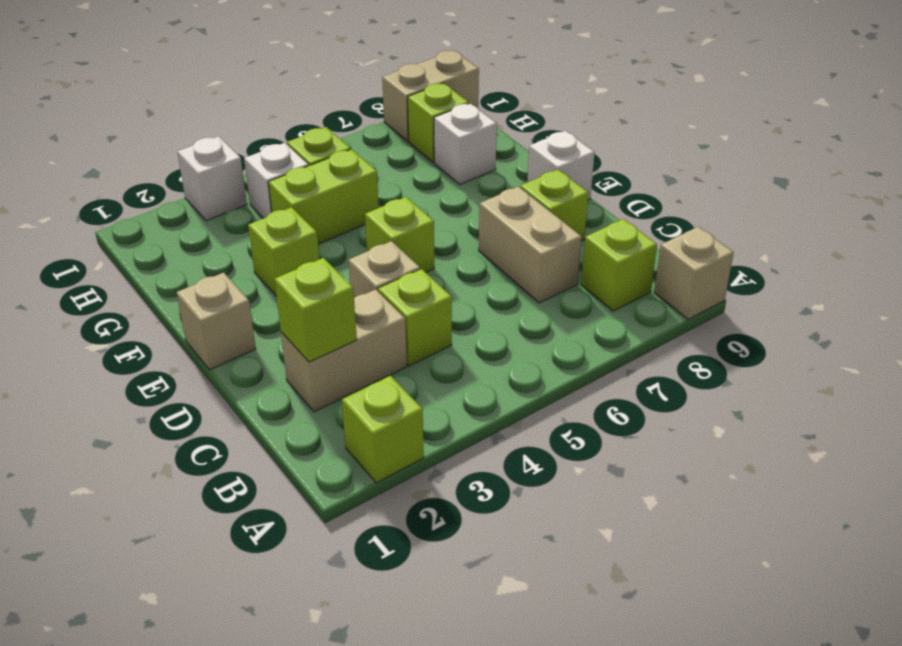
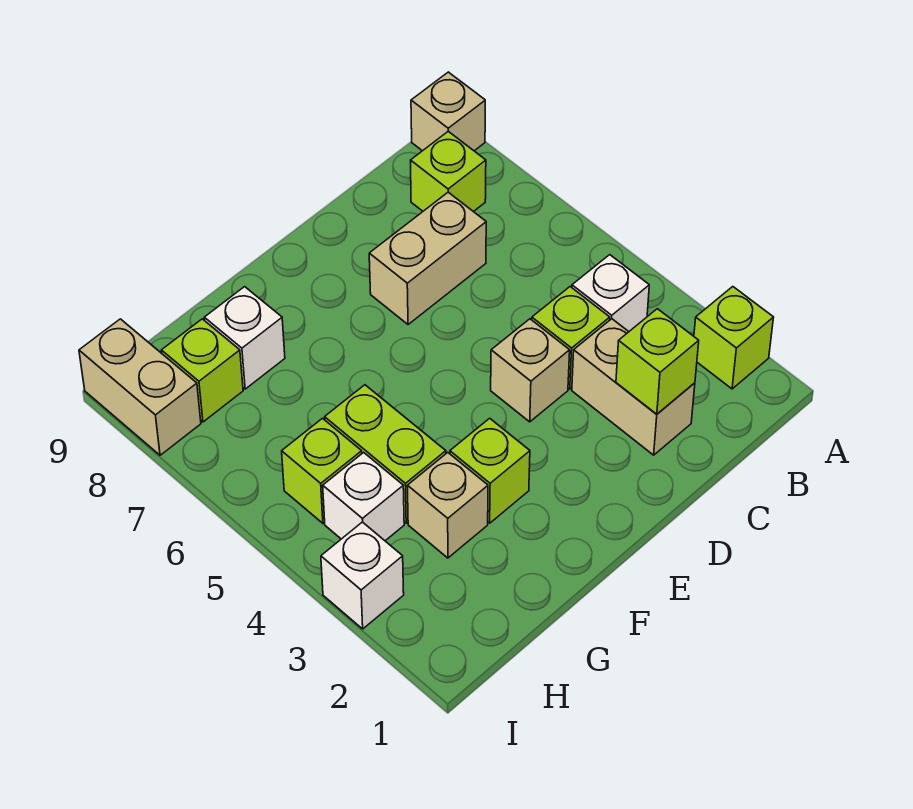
lime brick D8 level 1 -> none
tan brick E1 level 1 -> tan brick G3 level 1
lime brick E5 level 1 -> none
white brick E9 level 1 -> white brick B4 level 1

